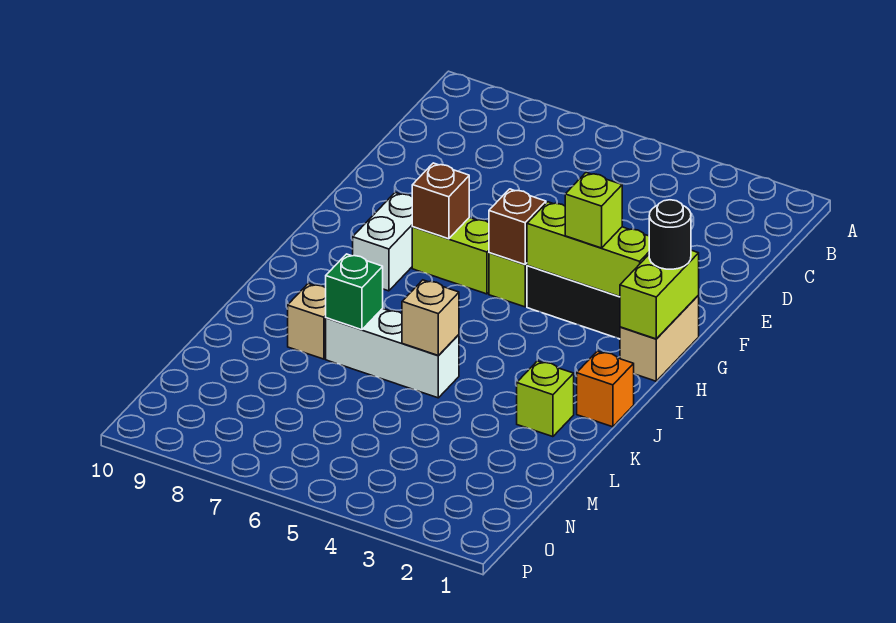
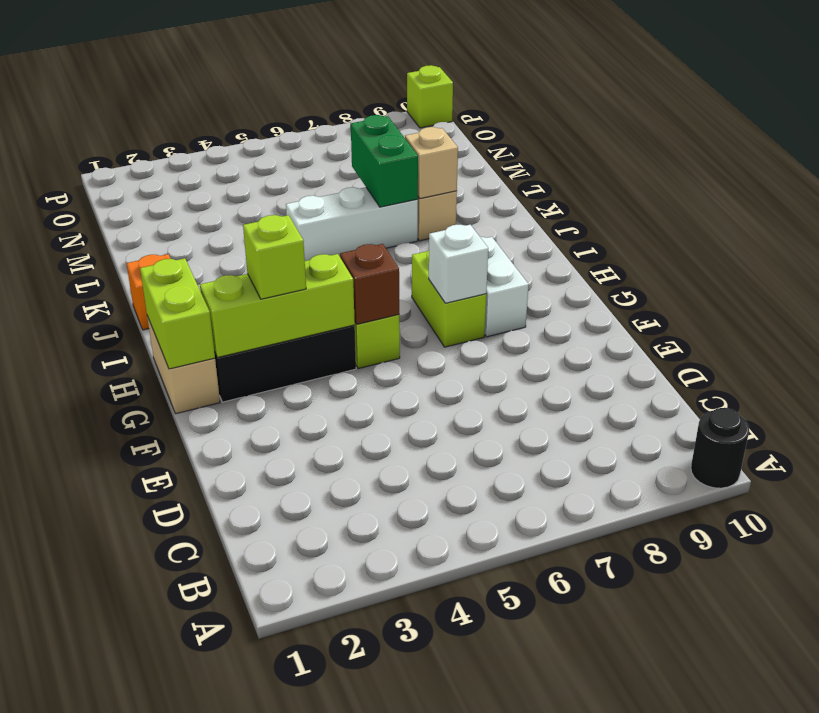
black round brick G1 level 3 -> black round brick A10 level 1
lime brick G6:G7 level 1 -> lime brick G7:H7 level 1
brown brick G7 level 2 -> white brick G7 level 2
lime brick K2 level 1 -> lime brick P10 level 1
tan brick K5 level 2 -> tan brick K8 level 2
green brick K7 level 2 -> green brick K7:L7 level 2

